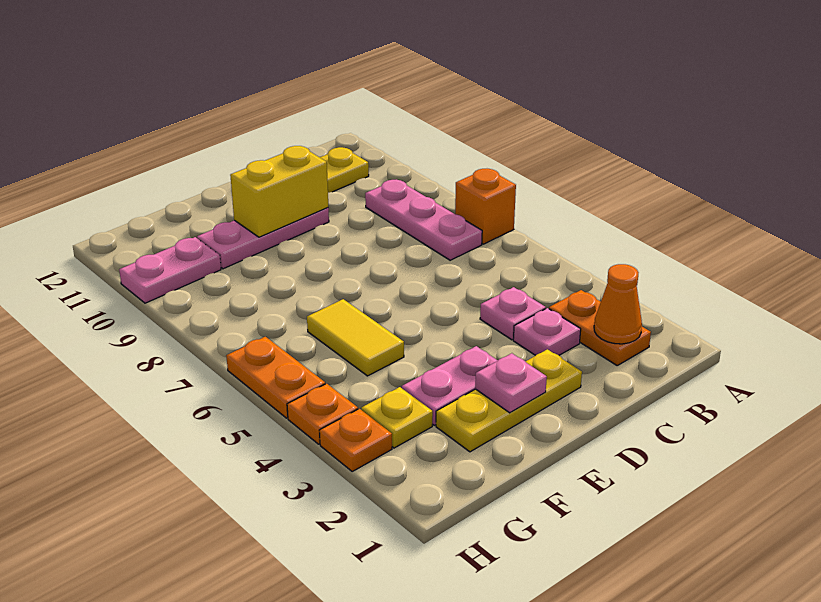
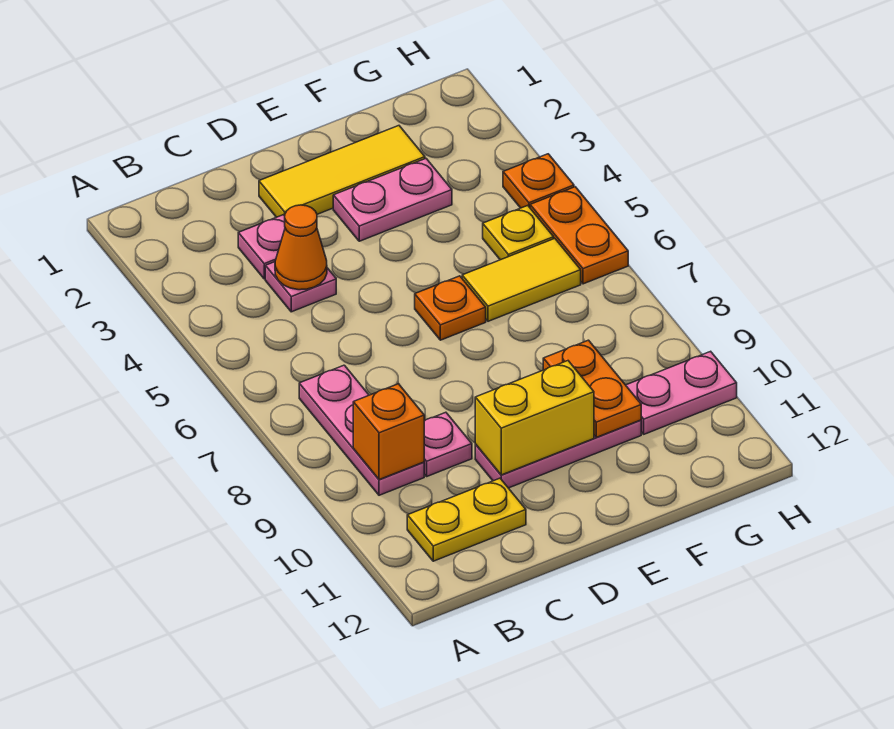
orange brick A7 level 1 -> orange brick B9 level 2
orange plate B2:B3 level 1 -> orange plate F9:F10 level 2
orange cone B2 level 2 -> orange cone C4 level 2
yellow plate D2:F2 level 1 -> yellow tile D2:F2 level 1
pink plate E2 level 2 -> pink plate C9 level 1
yellow tile F5:F6 level 1 -> yellow tile F6:G6 level 1
yellow plate G3 level 1 -> yellow plate G5 level 1
orange plate H3 level 1 -> orange plate E6 level 1

